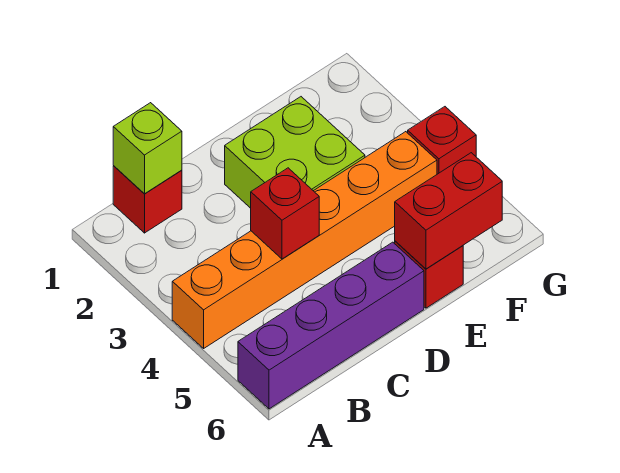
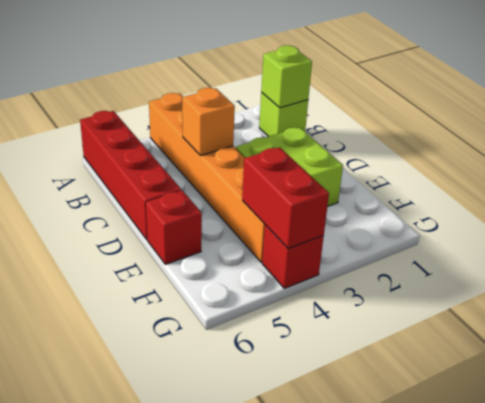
purple brick A6:D6 level 1 -> red brick A6:D6 level 1
red brick B1 level 1 -> lime brick B1 level 1
red brick C4 level 2 -> orange brick C4 level 2
red brick E6:F6 level 2 -> red brick F4:G4 level 2

